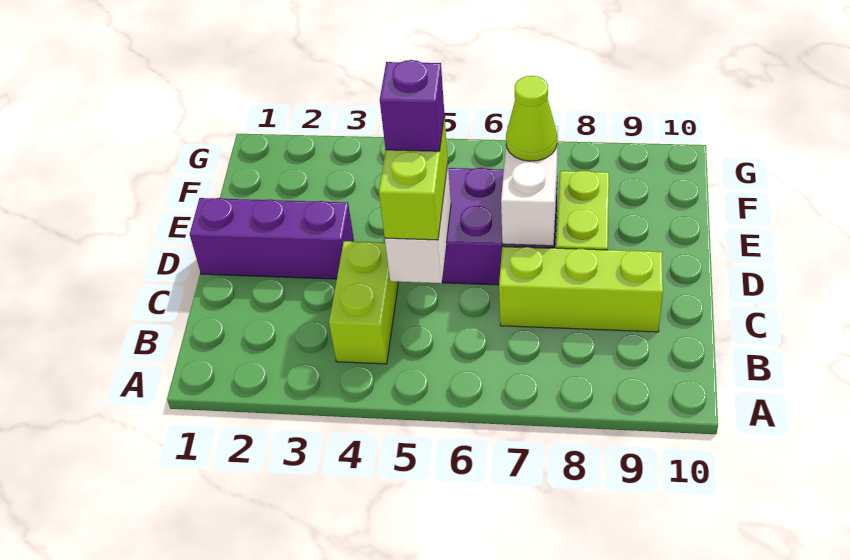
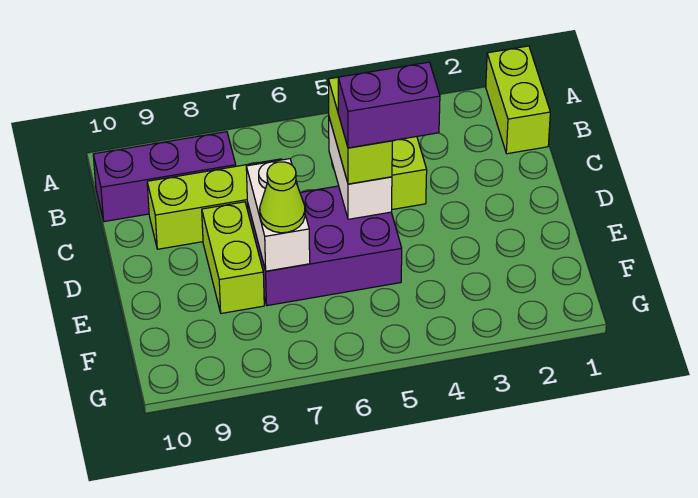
none -> lime brick A1:B1 level 1
purple brick D1:D3 level 1 -> purple brick B8:B10 level 1
purple brick D5 level 4 -> purple brick D4:D5 level 4

